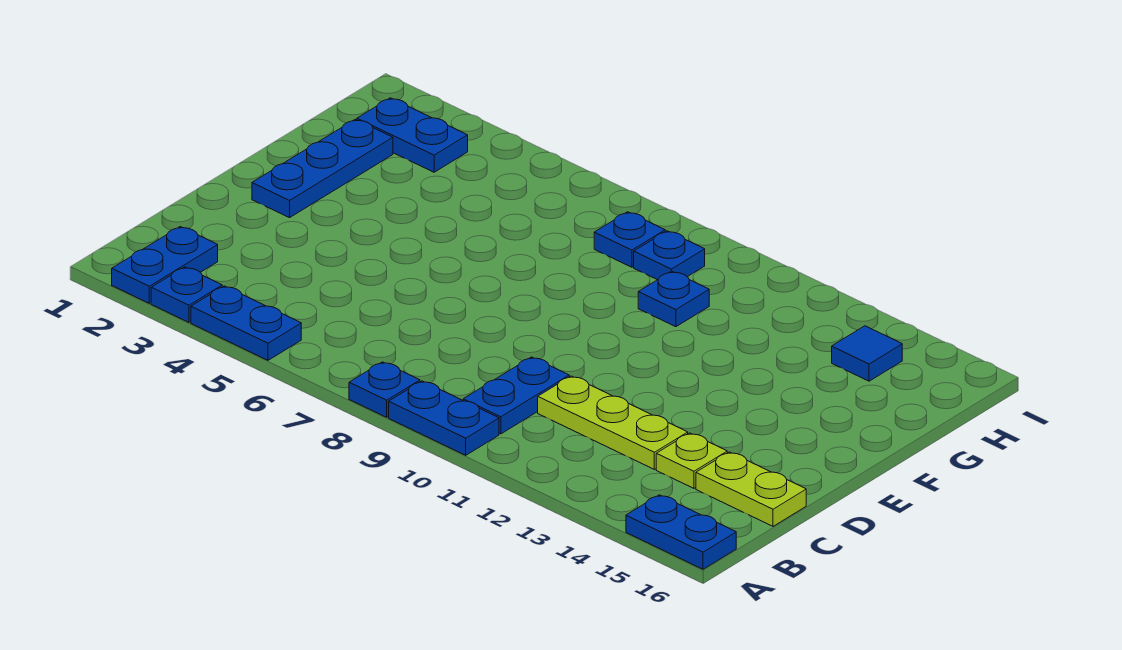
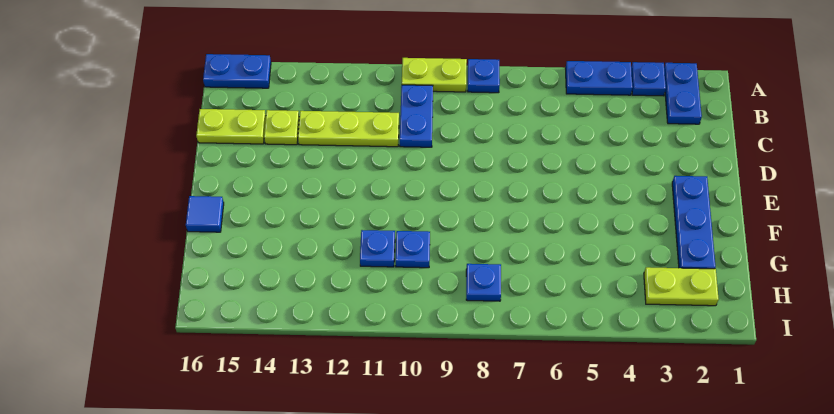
blue plate A9:A10 level 1 -> lime plate A9:A10 level 1
blue plate H2:H3 level 1 -> lime plate H2:H3 level 1
blue plate H9 level 1 -> blue plate G11 level 1
blue tile H14 level 1 -> blue tile F16 level 1

